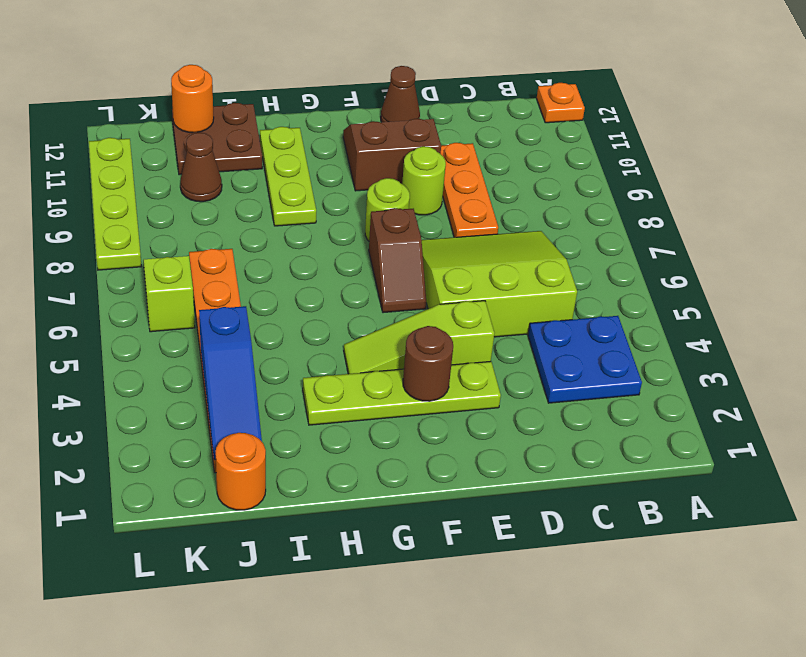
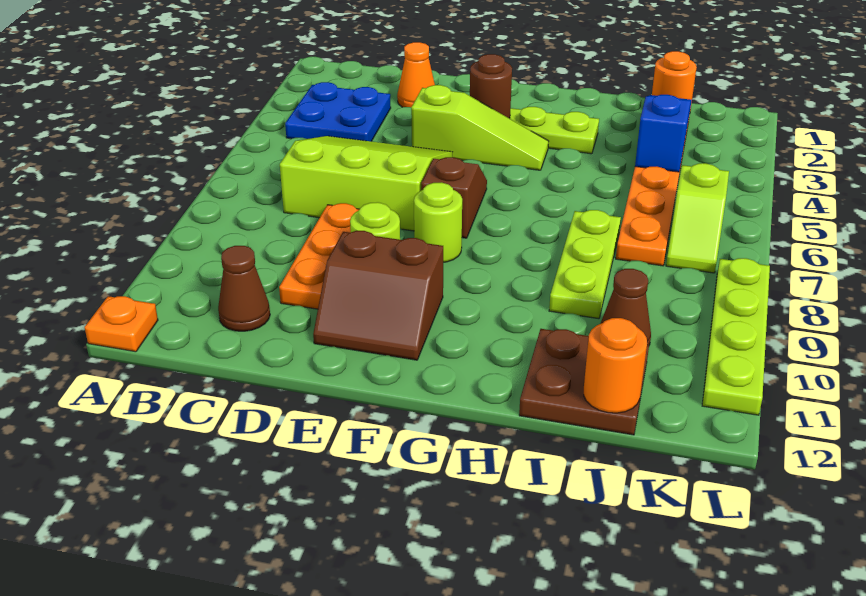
lime slope C5:E7 level 1 top 5 -> lime slope C5:E7 level 1 top 7
none -> orange cone D2 level 1
brown cone E12 level 1 -> brown cone C11 level 1
lime plate H9:H11 level 1 -> lime plate I7:I9 level 1

